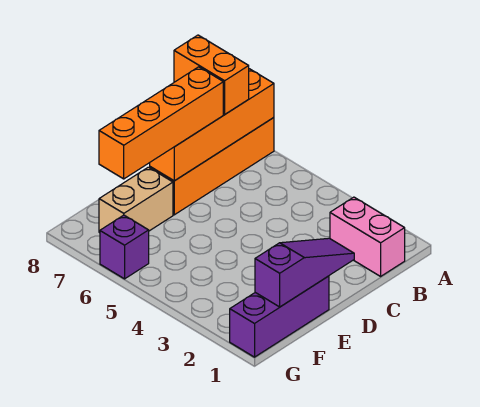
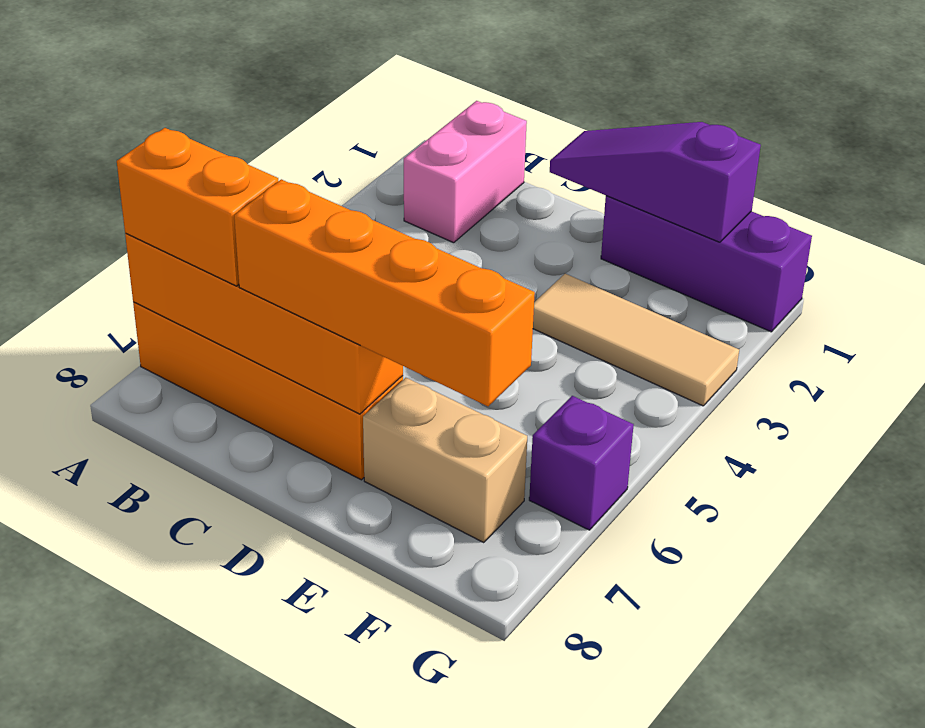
orange brick B7:B8 level 3 -> orange brick A7:B7 level 3
none -> tan tile E3:G3 level 1

